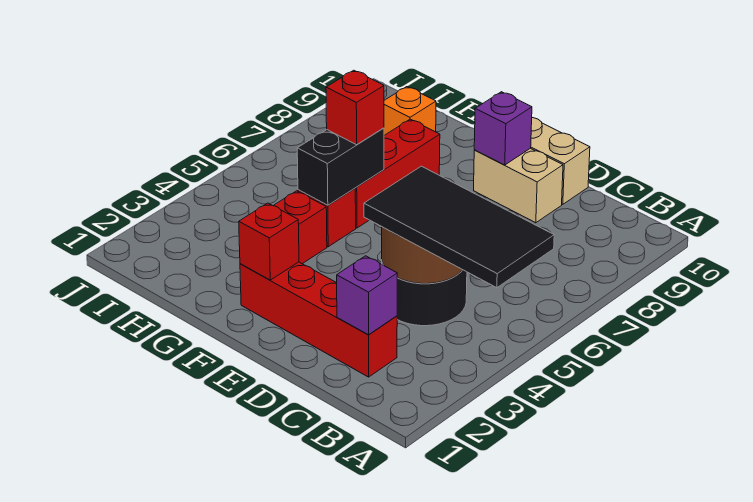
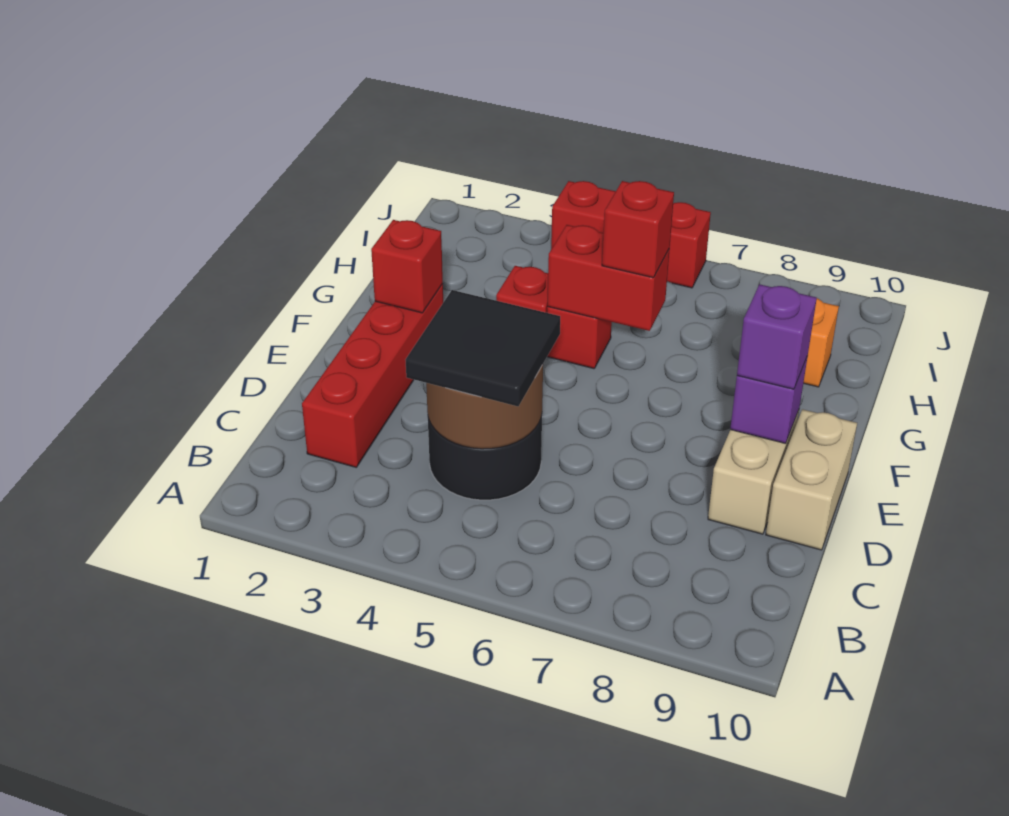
black tile A4:D5 level 3 -> black tile C4:D5 level 3
purple brick C2 level 2 -> purple brick E9 level 3
black brick G5:G6 level 2 -> red brick G5:G6 level 2
red brick G6:G8 level 1 -> red brick J4:J6 level 1

